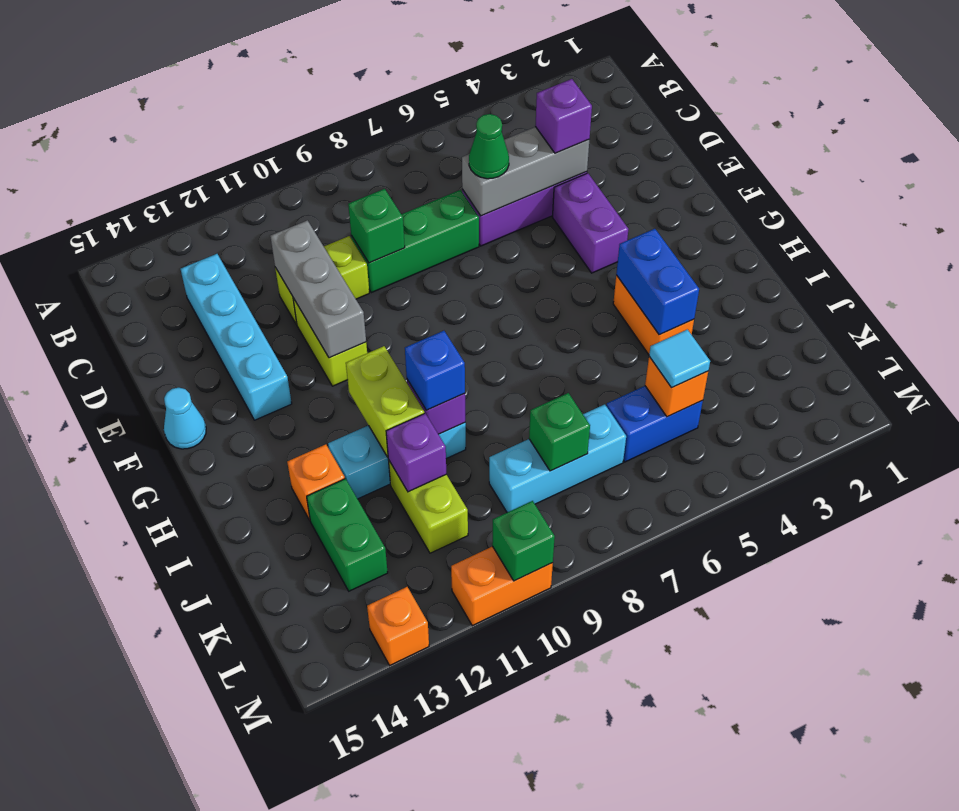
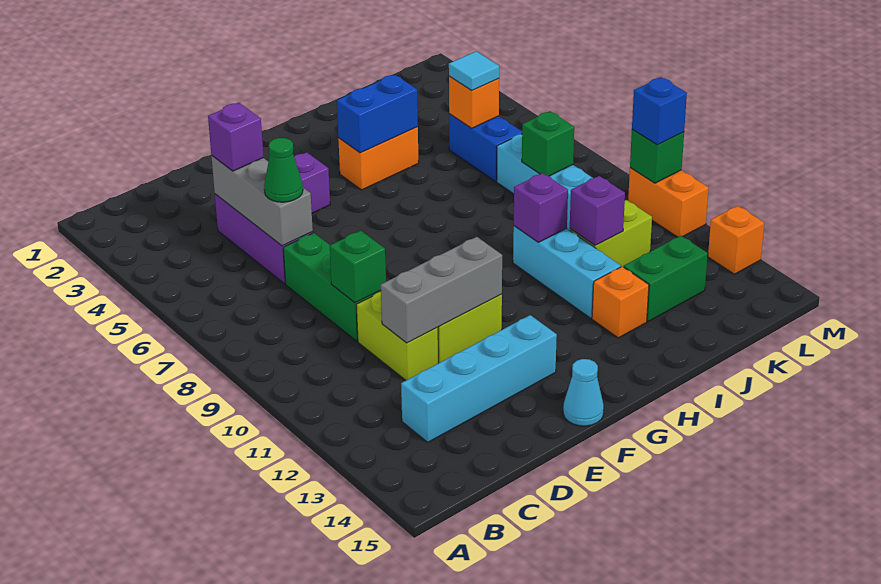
lime brick H11:I11 level 2 -> none
blue brick I10 level 3 -> blue brick M10 level 3

